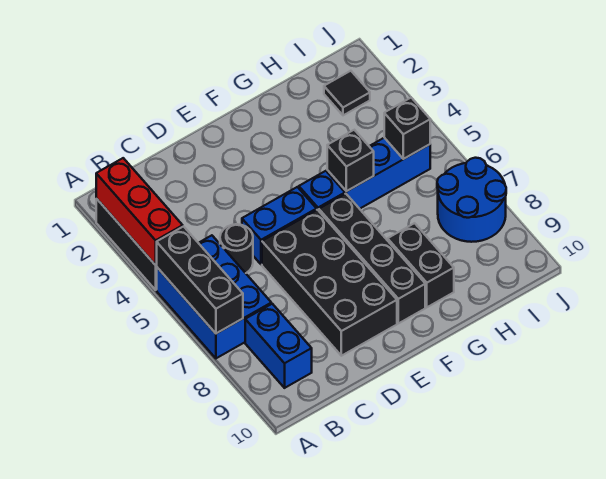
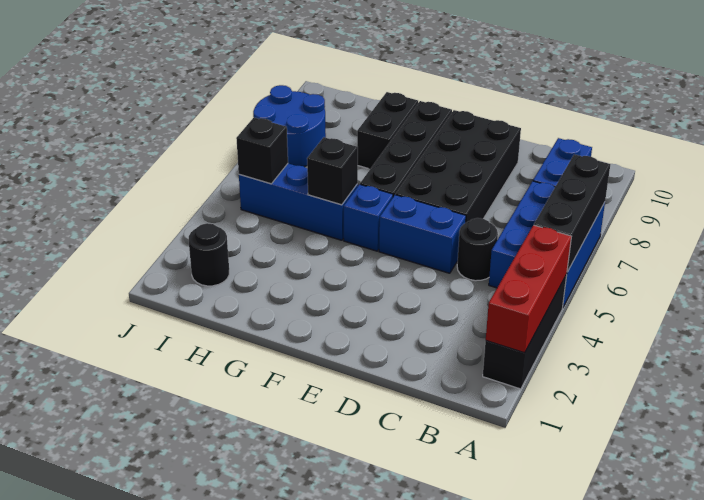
black tile I2 level 1 -> black round brick I2 level 1

